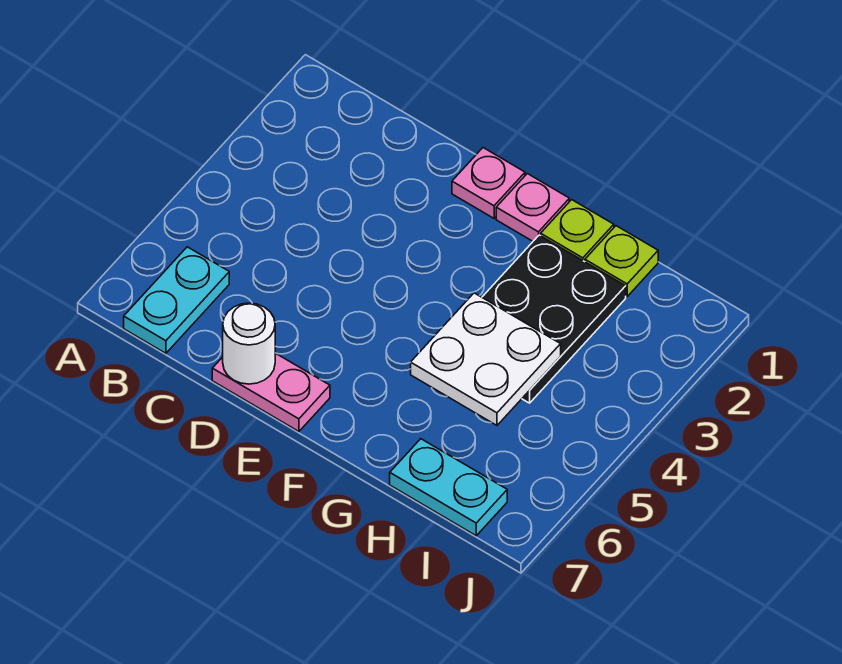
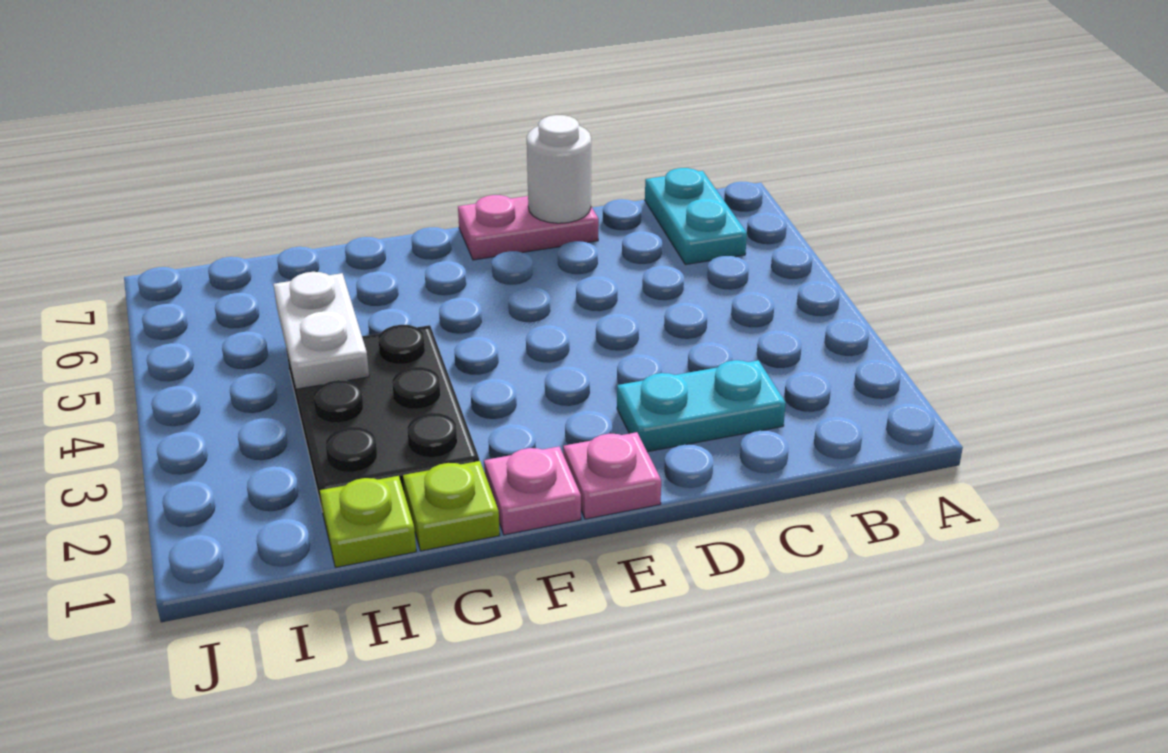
white plate G4:H5 level 2 -> white plate H4:H5 level 2
cyan plate H7:I7 level 1 -> cyan plate C2:D2 level 1

